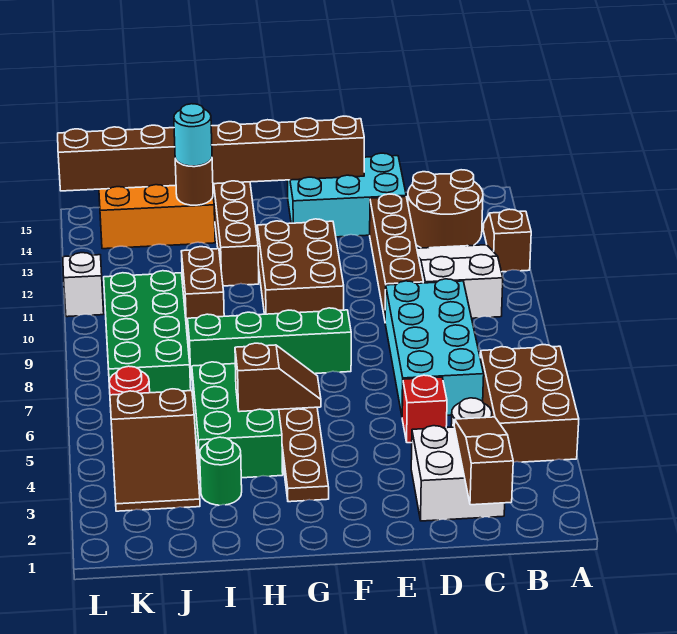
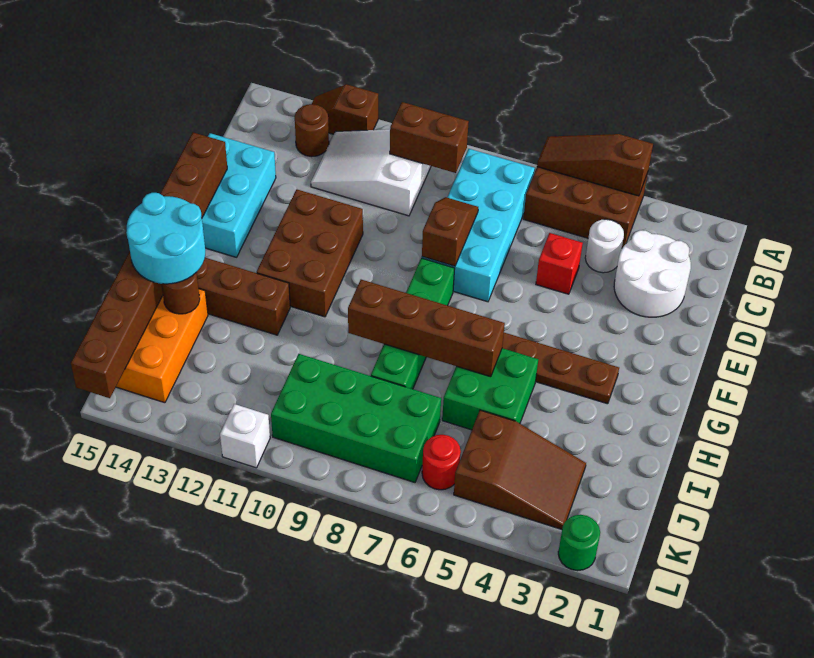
brown round brick B13:C14 level 1 -> brown round brick B13 level 1
brown slope C1:C3 level 2 top 1 -> brown slope A4:A6 level 2 top 4
white brick C2:D3 level 1 -> white round brick C2:D3 level 1
cyan brick C6:D9 level 1 -> cyan brick B7:E8 level 1
brown brick D10:D13 level 1 -> brown brick H6:H9 level 2
brown brick F10:G12 level 1 -> brown brick E11:G12 level 1
brown slope G5:H5 level 2 top H -> brown slope D8:E8 level 2 top E
green brick H4:I6 level 1 -> green brick H5:I6 level 1
green round brick I3 level 1 -> green round brick L2 level 1
brown brick I10:I11 level 1 -> brown brick B9:B10 level 2
cyan round brick I14 level 3 -> cyan round brick H14:I15 level 3

